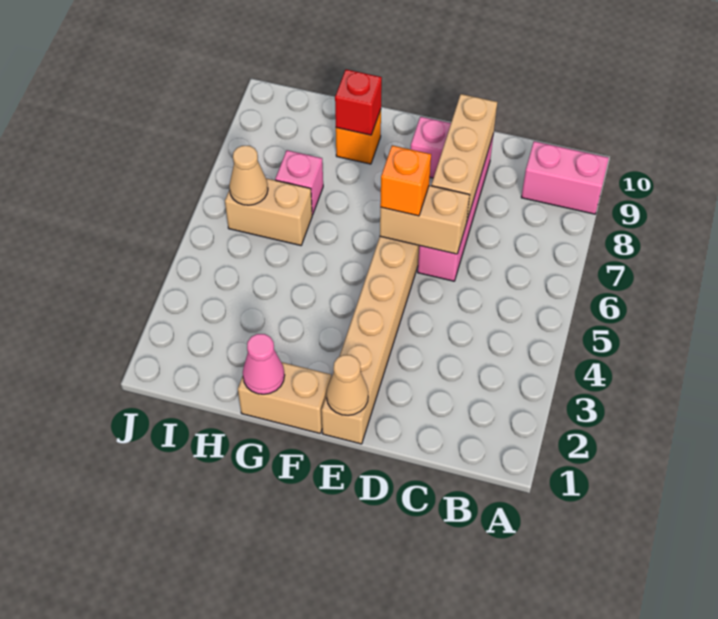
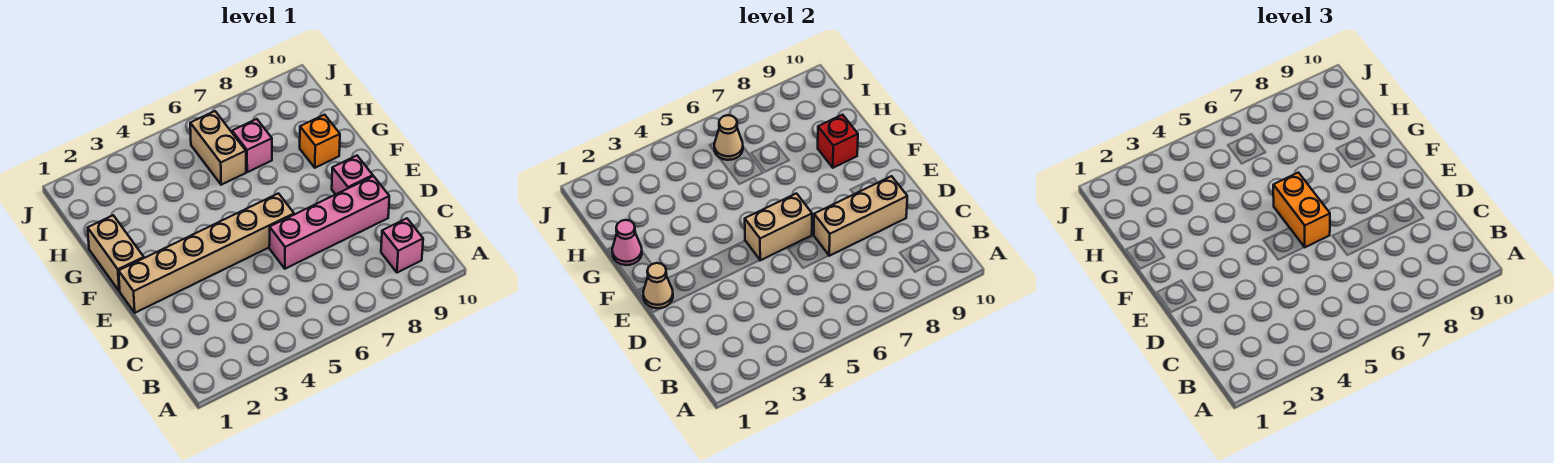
pink brick A9:B9 level 1 -> pink brick B9 level 1
tan brick D6:E6 level 2 -> tan brick E5:E6 level 2
orange brick E6 level 3 -> orange brick E6:F6 level 3

